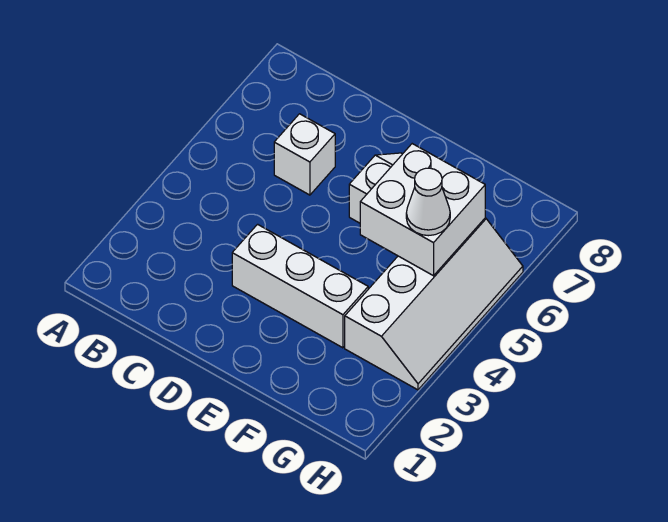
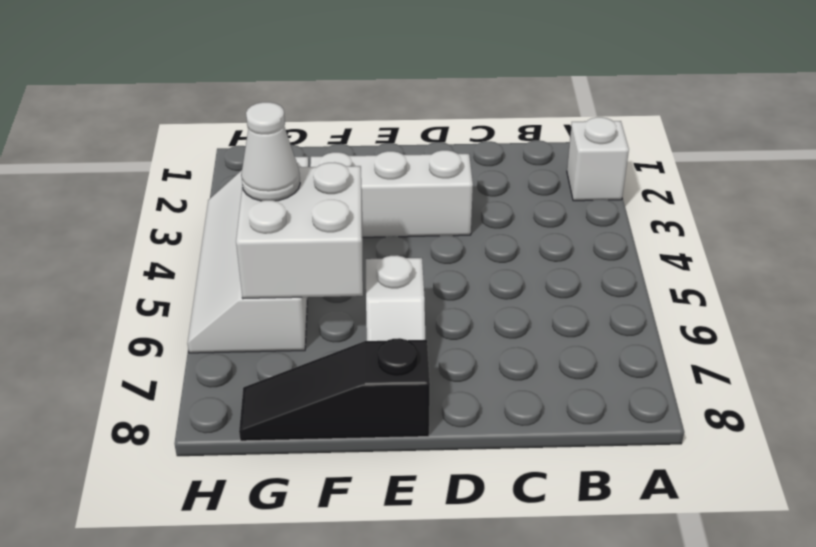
white brick C6 level 1 -> white brick A2 level 1
none -> black slope E8:G8 level 1 top E

